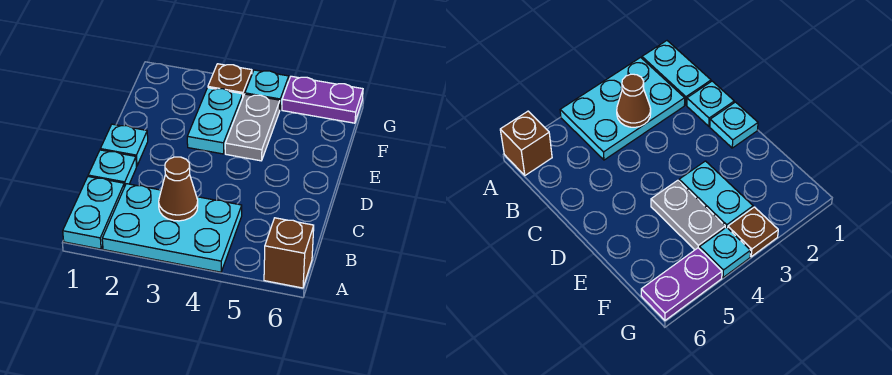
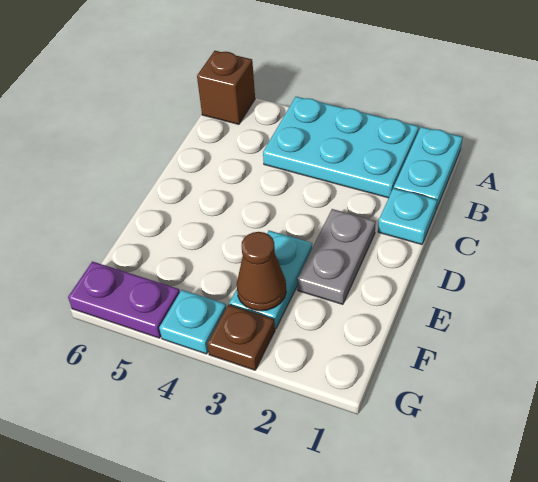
brown cone B3 level 2 -> brown cone F3 level 2
cyan plate D1 level 1 -> none
grey plate E4:F4 level 1 -> grey plate D2:E2 level 1

